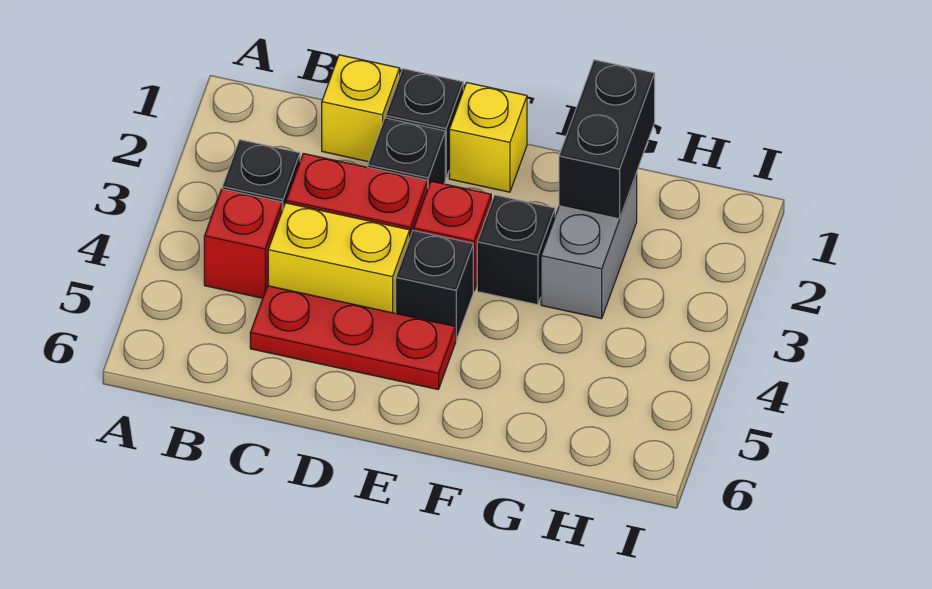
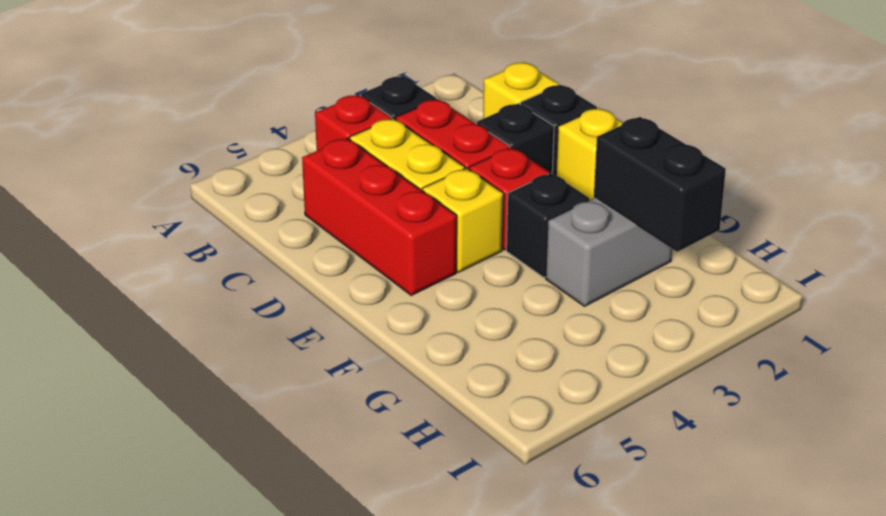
red plate C5:E5 level 1 -> red brick C5:E5 level 1
black brick E4 level 1 -> yellow brick E4 level 1
black brick G1:G2 level 2 -> black brick G2:H2 level 2

